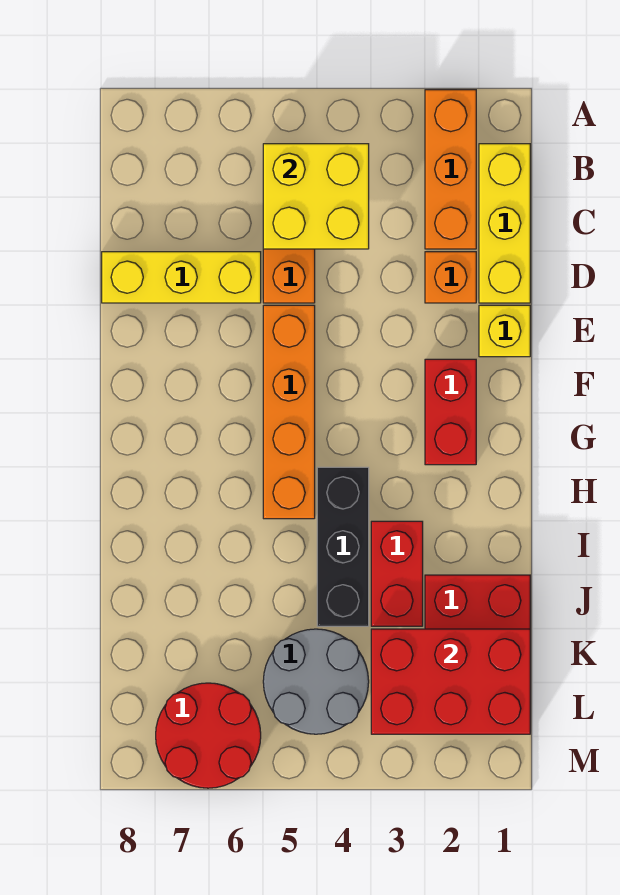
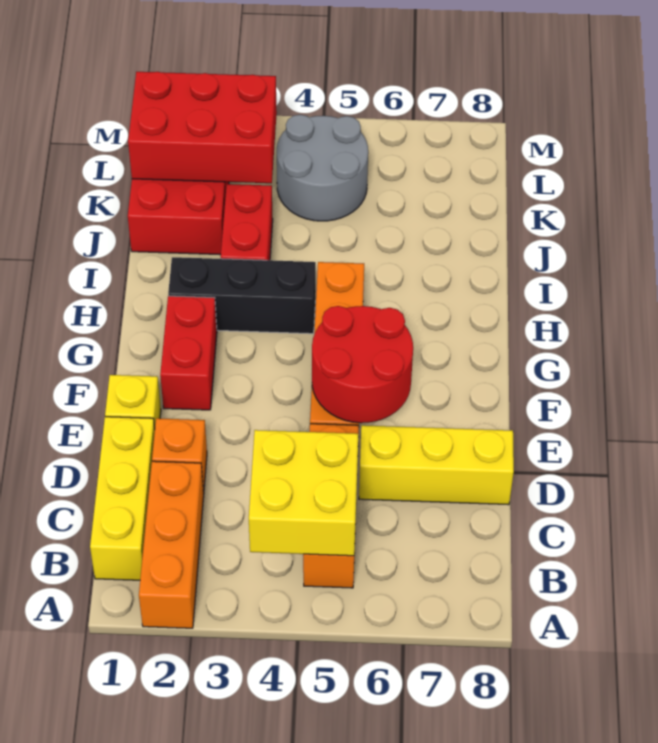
black brick H4:J4 level 1 -> black brick H2:H4 level 1
red round brick L6:M7 level 1 -> red round brick E5:F6 level 2

